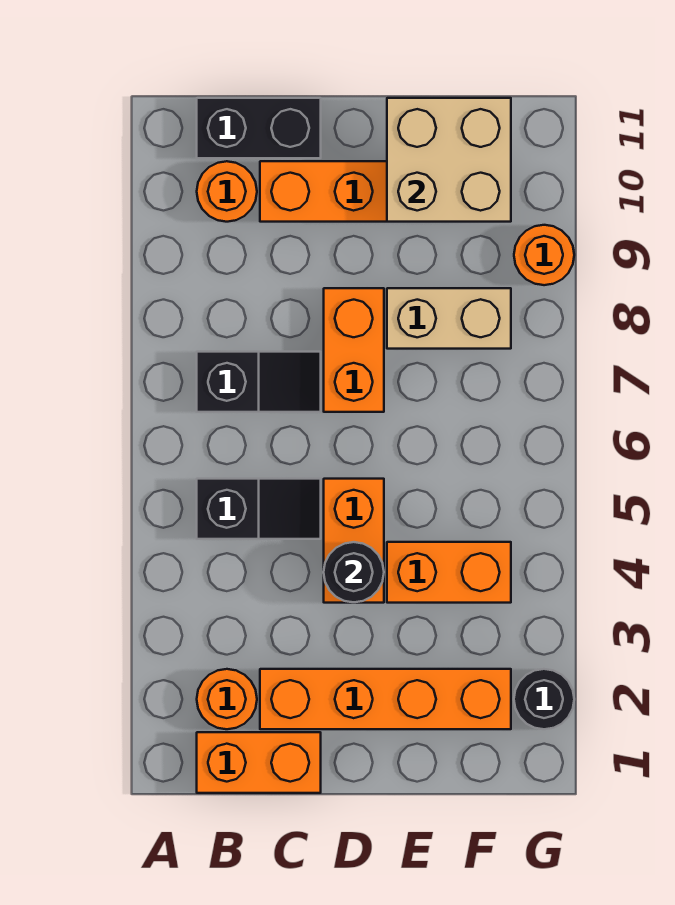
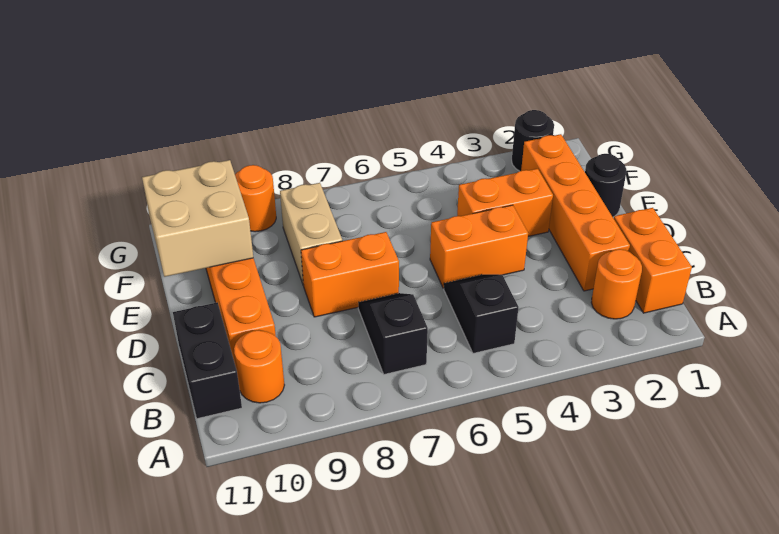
black round brick D4 level 2 -> black round brick E1 level 1
orange brick E4:F4 level 1 -> orange brick E3:E4 level 1

